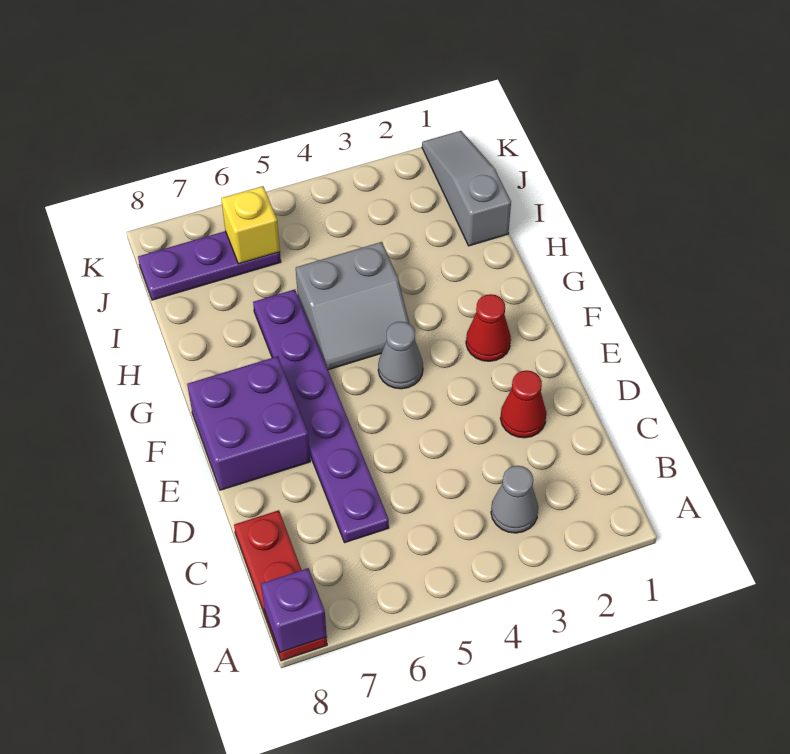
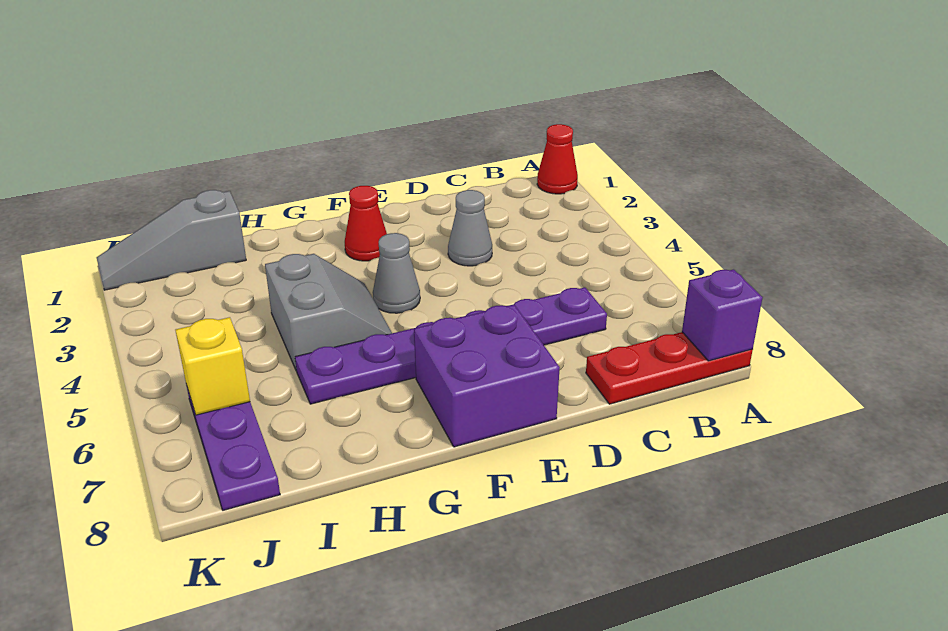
grey cone B3 level 1 -> grey cone D3 level 1
red cone D2 level 1 -> red cone A1 level 1

